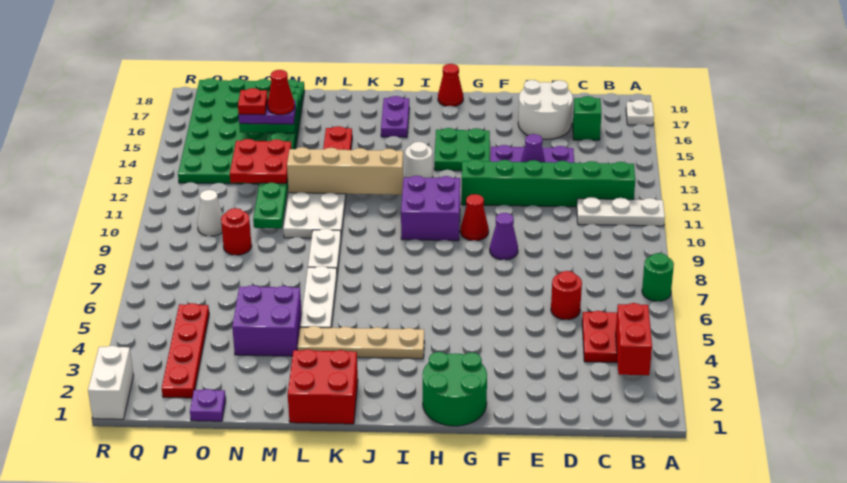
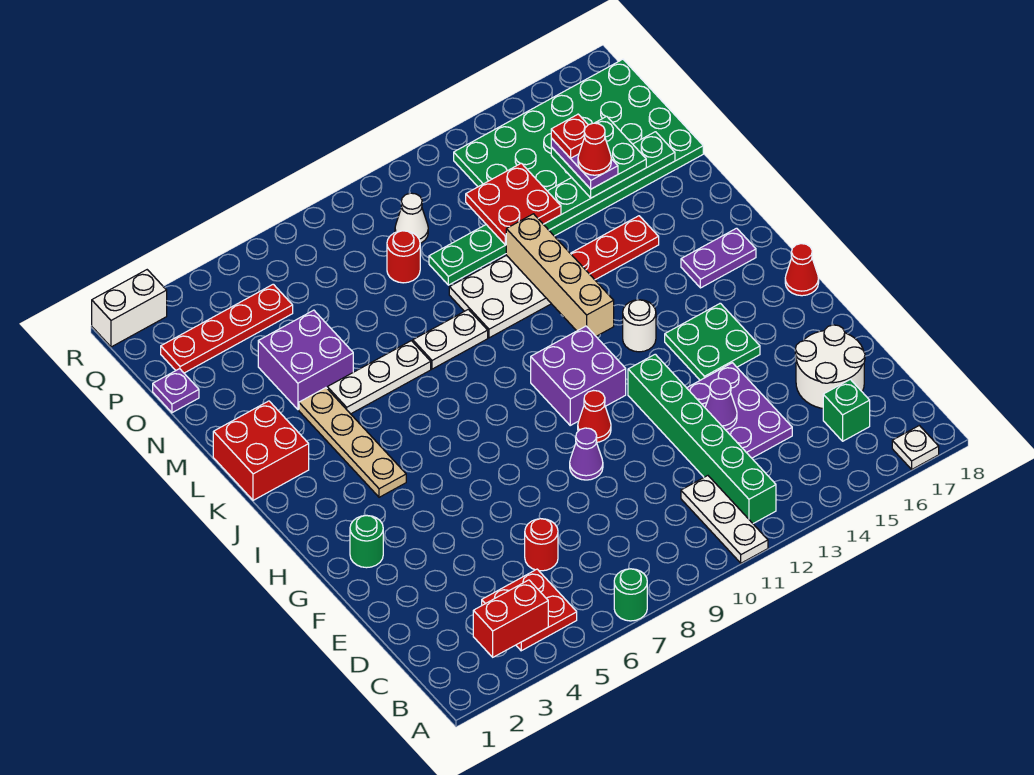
green round brick G1:H2 level 1 -> green round brick G2 level 1

